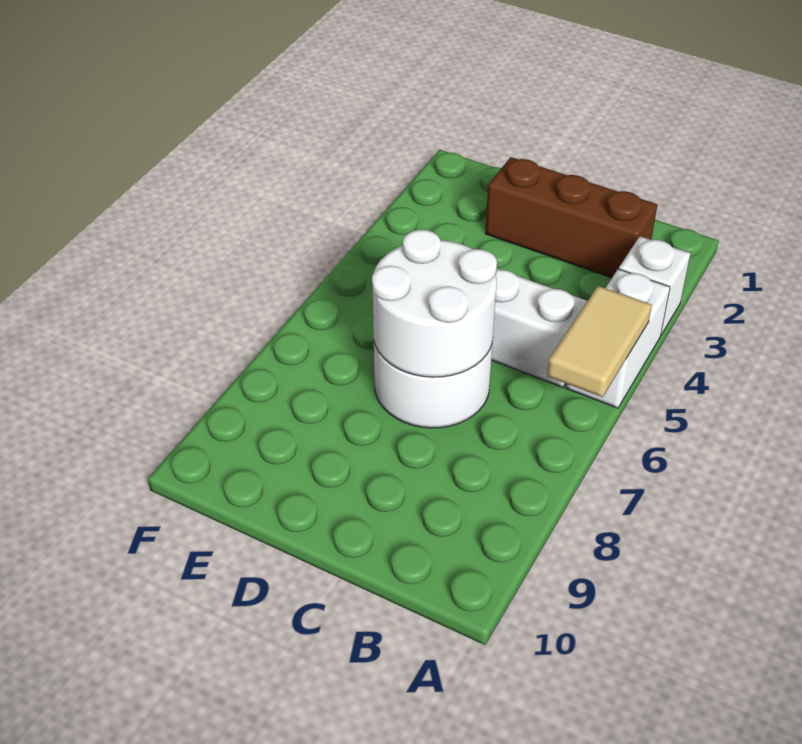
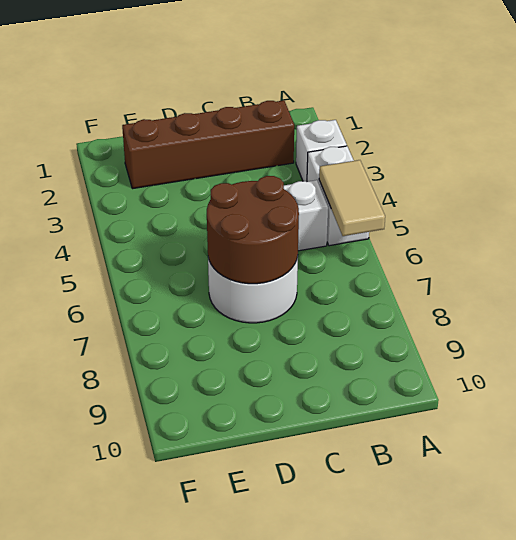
brown brick B2:D2 level 1 -> brown brick B2:E2 level 1
white round brick C6:D7 level 2 -> brown round brick C6:D7 level 2

